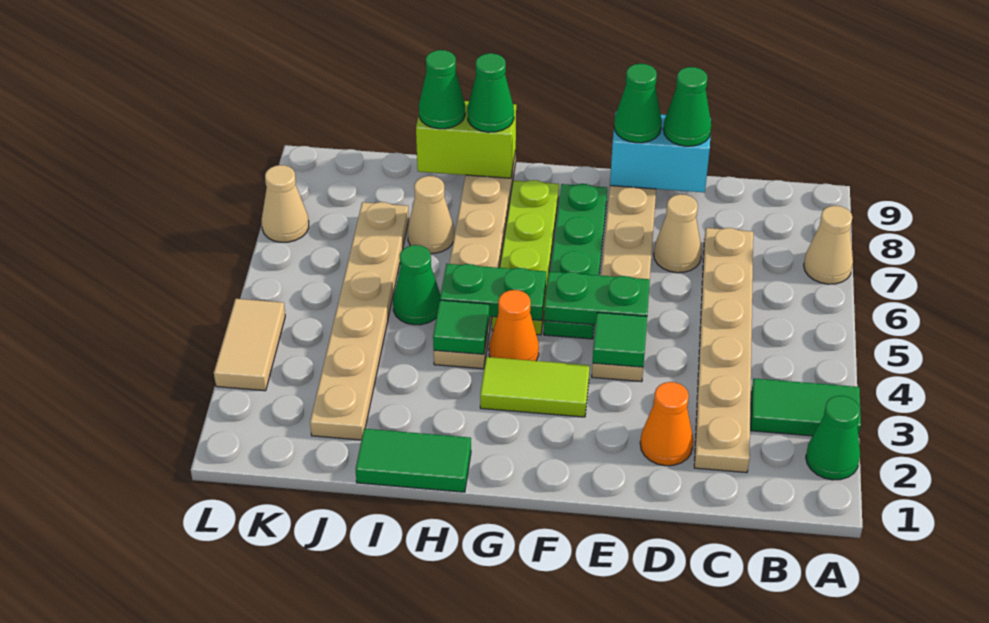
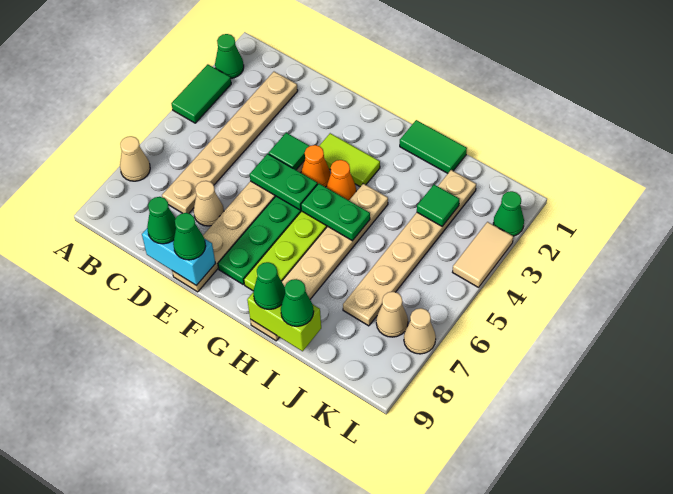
green tile A3:B3 level 1 -> green tile A3:A4 level 1
orange cone D2 level 1 -> orange cone F4 level 1
green tile H4 level 2 -> green tile J3 level 2
green cone I5 level 1 -> green cone L2 level 1
tan cone I7 level 1 -> tan cone K7 level 1

